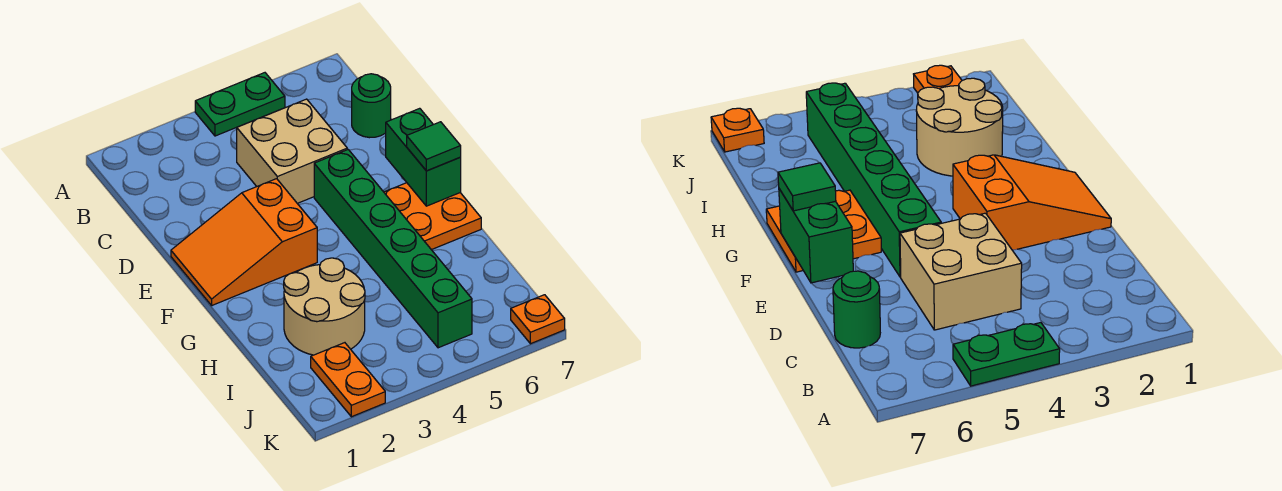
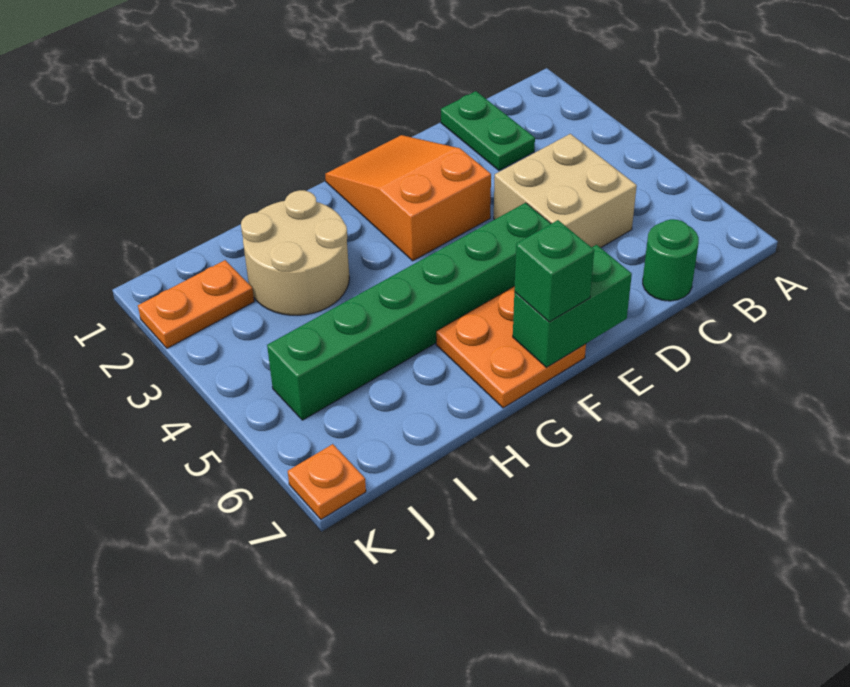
green plate A4:A5 level 1 -> green plate C1:C2 level 1
green tile F7 level 3 -> green brick F7 level 3

